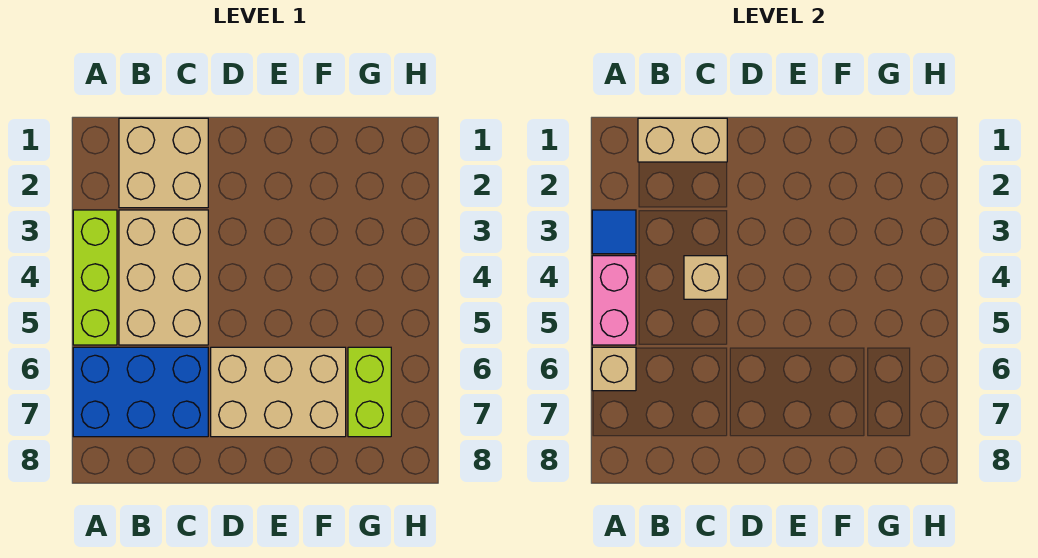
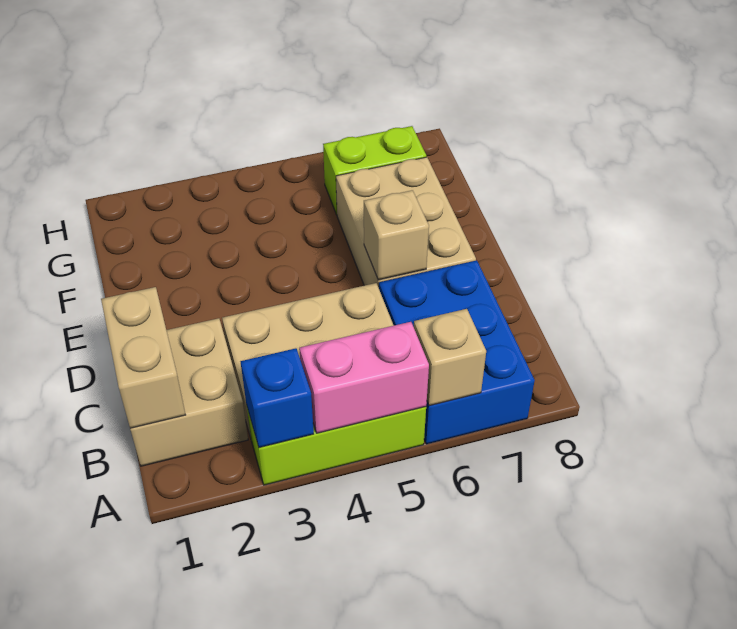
blue tile A3 level 2 -> blue brick A3 level 2
tan brick C4 level 2 -> tan brick D6 level 2

